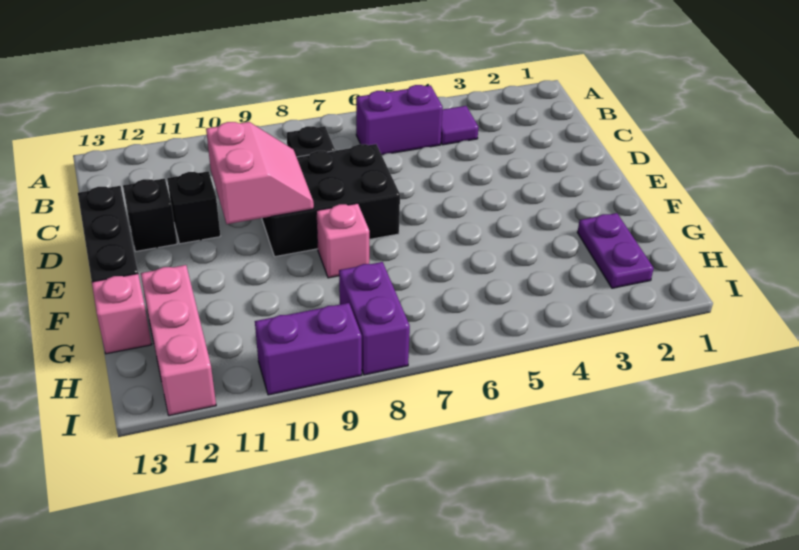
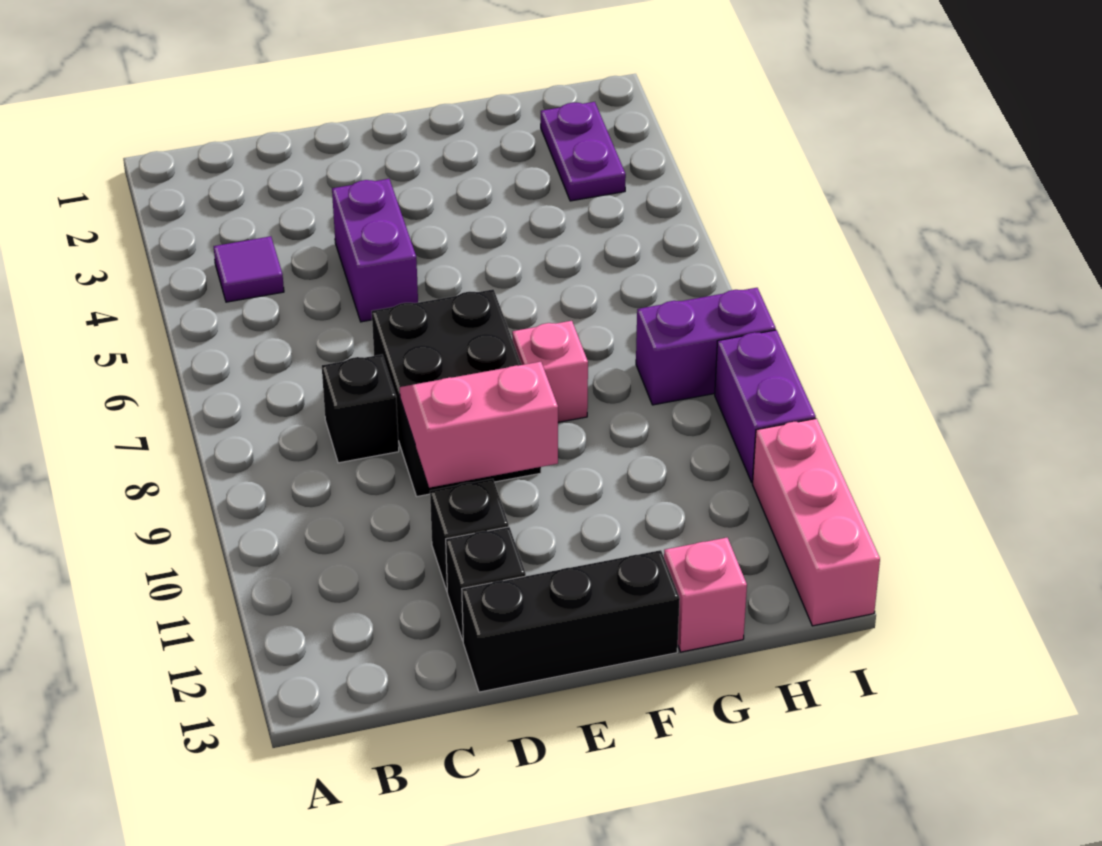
purple brick B5:B6 level 1 -> purple brick D4:D5 level 1
purple plate G2:H2 level 1 -> purple plate H2:H3 level 1
pink brick G12:I12 level 1 -> pink brick I11:I13 level 1

